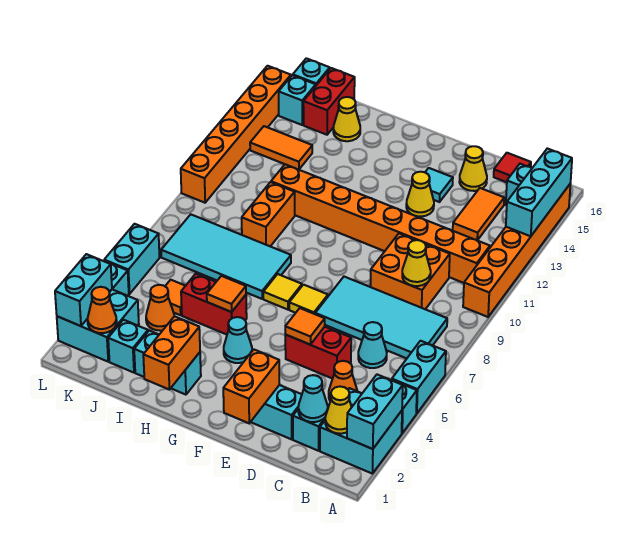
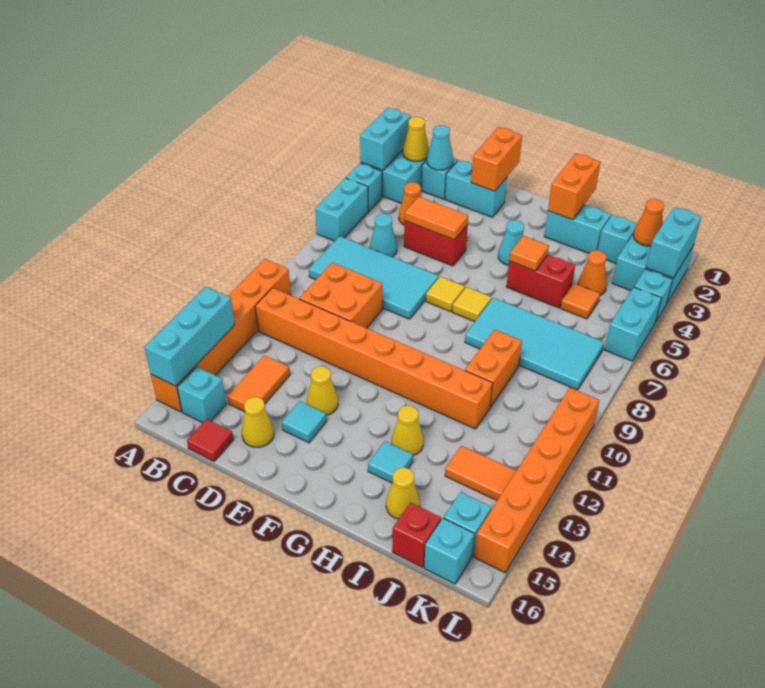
yellow cone C9 level 2 -> yellow cone H13 level 1
orange tile E5 level 2 -> orange tile D5:E5 level 2
none -> cyan tile H14 level 1
red brick J15:J16 level 1 -> red brick J16 level 1

